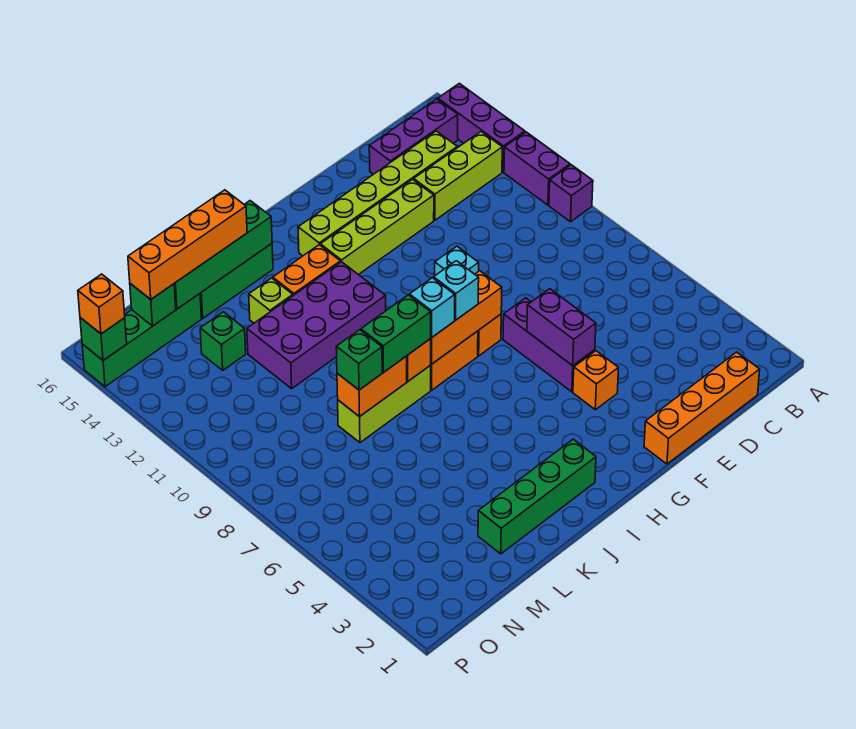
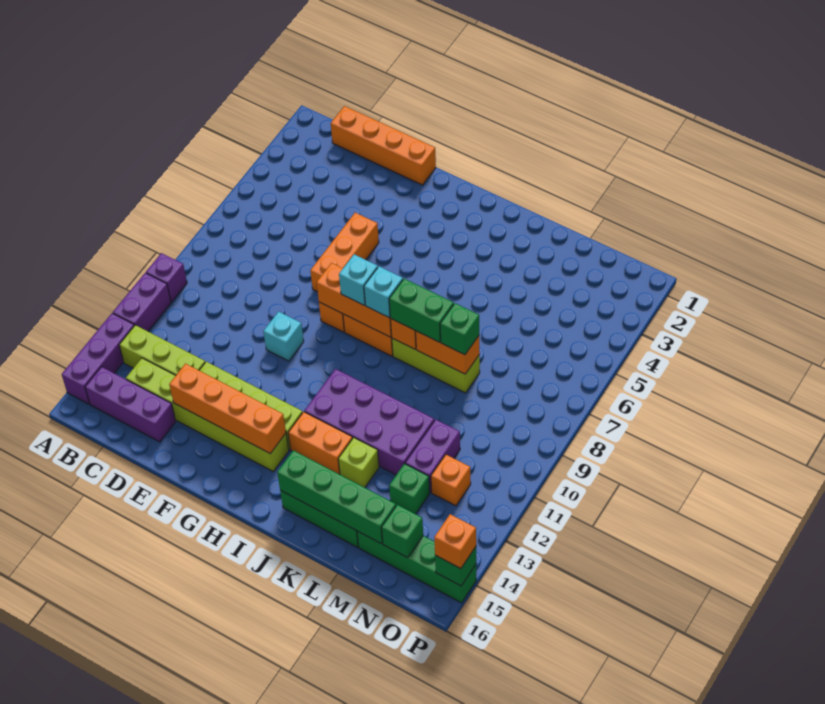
orange brick F4 level 1 -> orange brick N12 level 1
purple brick F5:F7 level 1 -> orange brick F5:F7 level 1
purple brick F5:F6 level 2 -> purple brick M11:M12 level 1
green brick I2:L2 level 1 -> none
orange brick K15:N15 level 3 -> orange brick E14:H14 level 2

